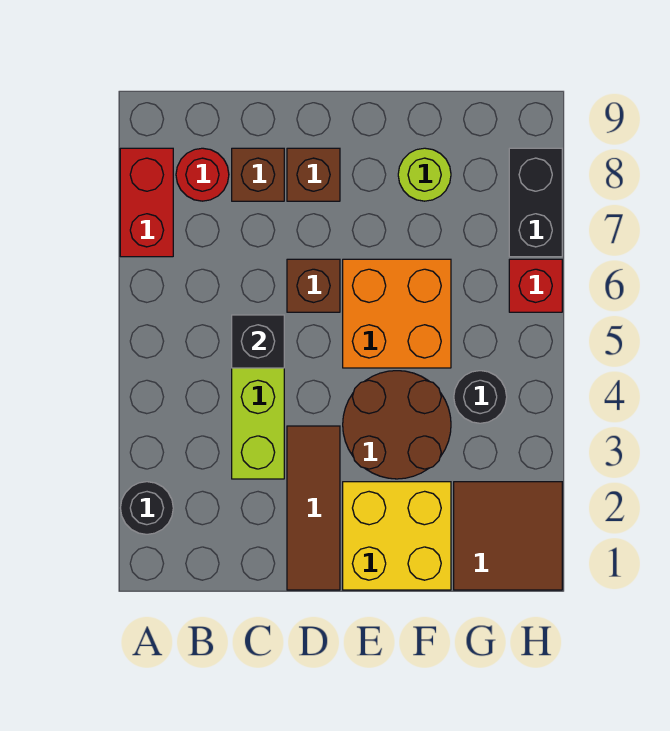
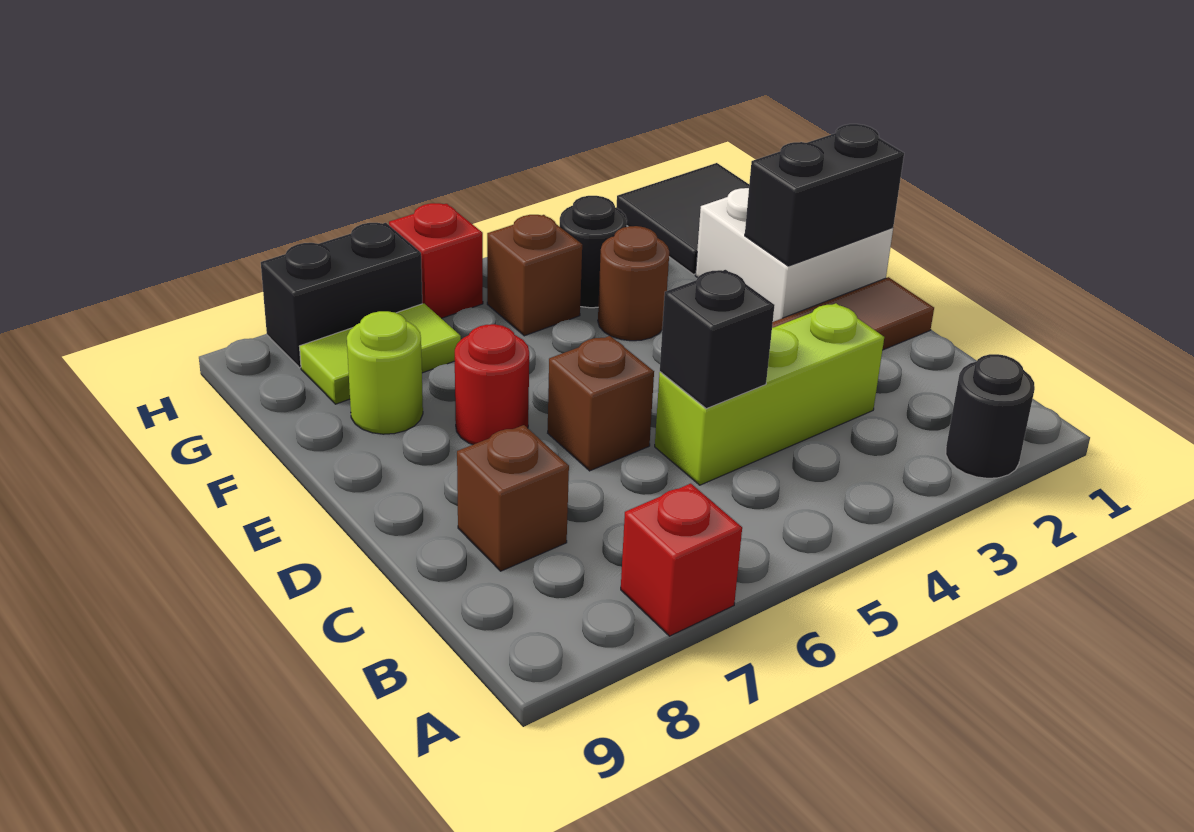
red brick A7:A8 level 1 -> red brick A7 level 1
red round brick B8 level 1 -> red round brick E7 level 1
brown brick D8 level 1 -> brown brick G5 level 1
yellow brick E1:F2 level 1 -> white brick E1:F2 level 1
none -> black brick E1:E2 level 2
brown round brick E3:F4 level 1 -> brown round brick F4 level 1
orange brick E5:F6 level 1 -> none
brown tile G1:H2 level 1 -> black tile G1:H2 level 1
none -> lime tile G7:G8 level 1

